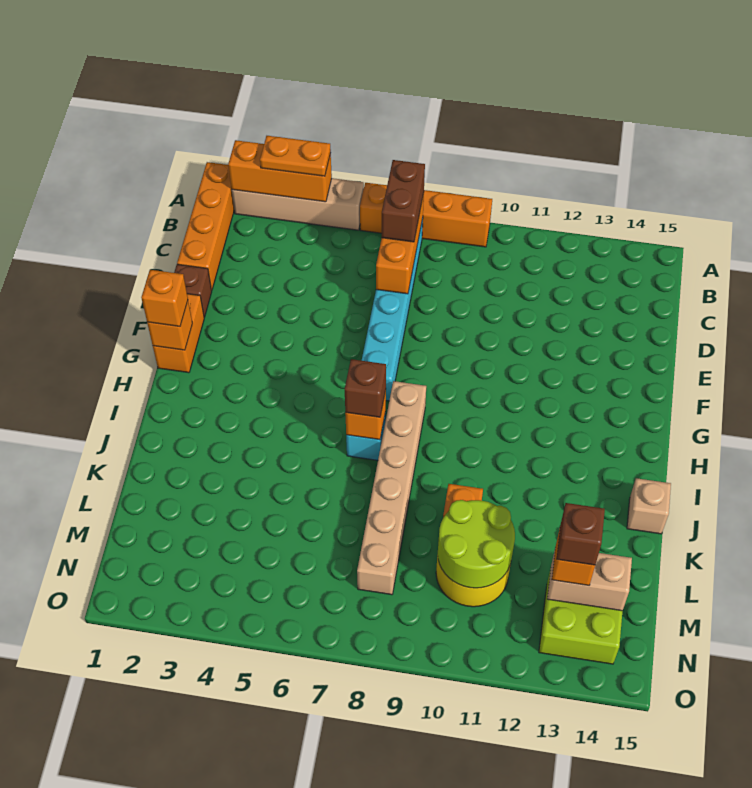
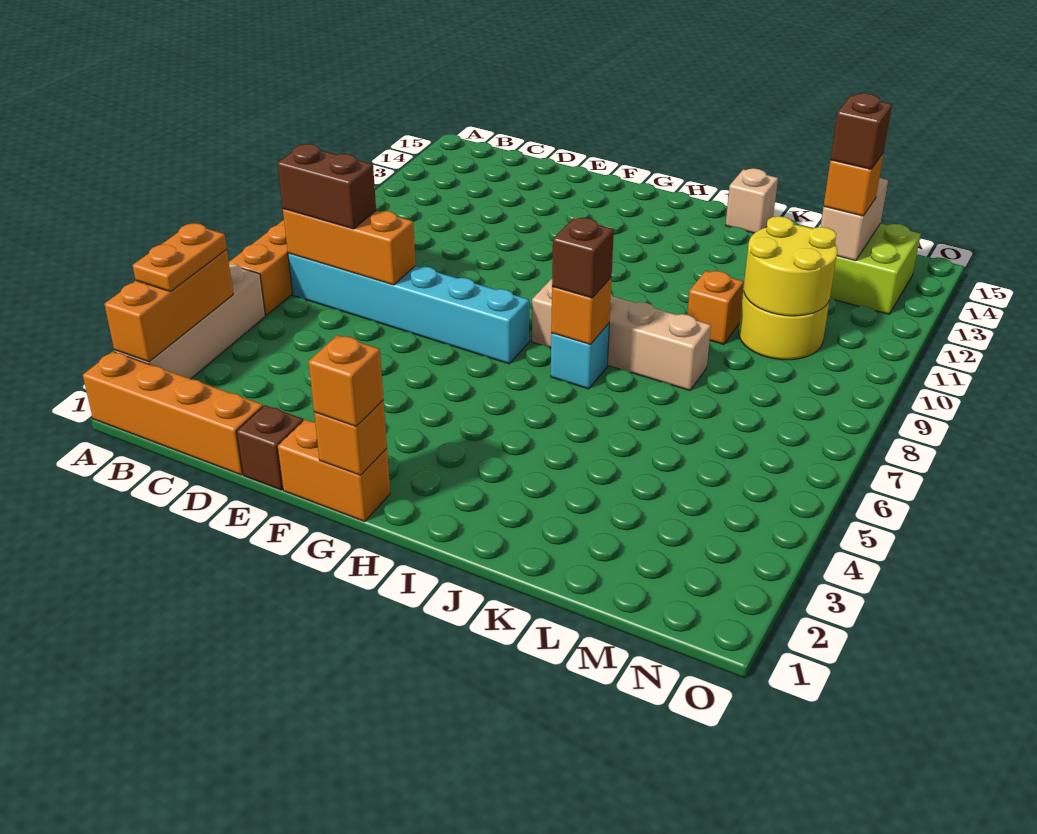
tan brick H8:M8 level 1 -> tan brick H8:K8 level 1
lime round brick L10:M11 level 2 -> yellow round brick L10:M11 level 2

